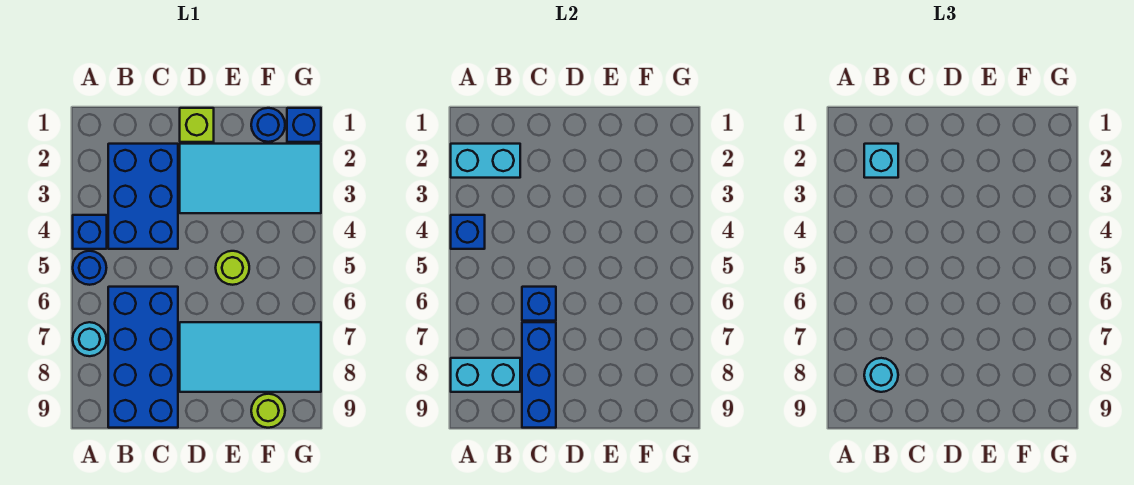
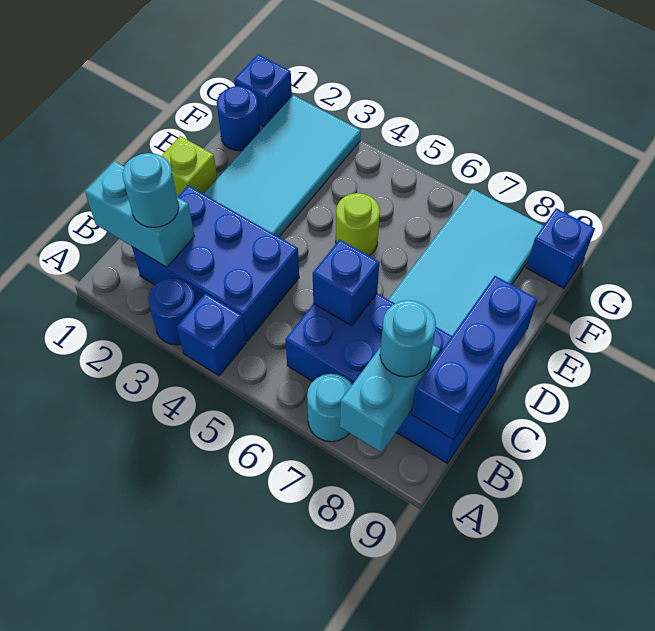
cyan brick A2:B2 level 2 -> cyan brick B1:B2 level 2
blue brick A4 level 2 -> blue brick G9 level 1
blue round brick A5 level 1 -> blue round brick A3 level 1
cyan brick B2 level 3 -> cyan round brick B2 level 3
blue brick C7:C9 level 2 -> blue brick B9:D9 level 2
lime round brick F9 level 1 -> none

